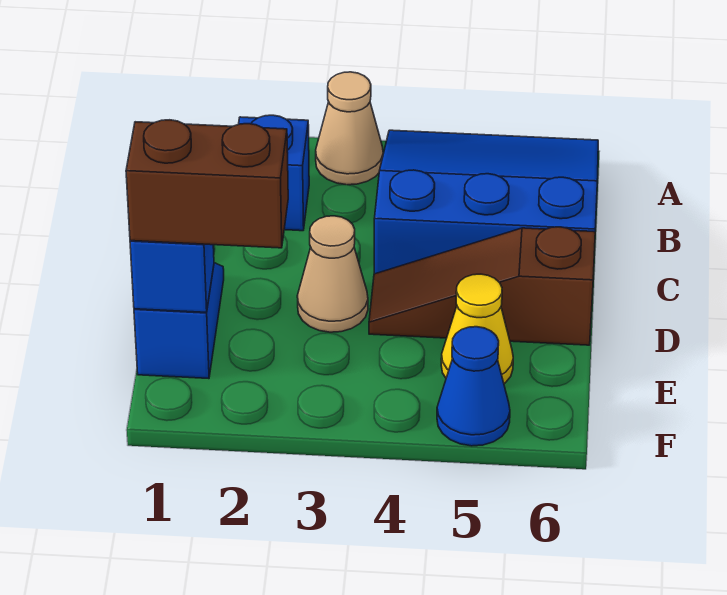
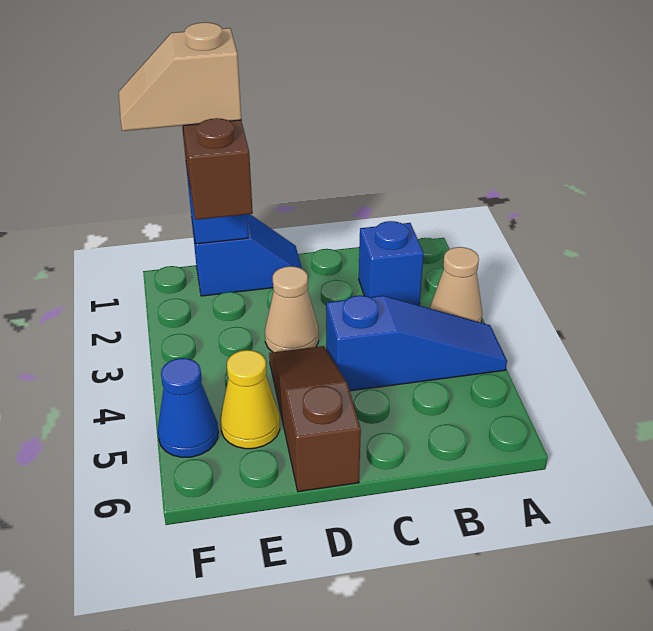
blue slope A4:C6 level 1 top C -> blue slope A4:C4 level 1 top C
none -> tan slope E1:F1 level 4 top E

